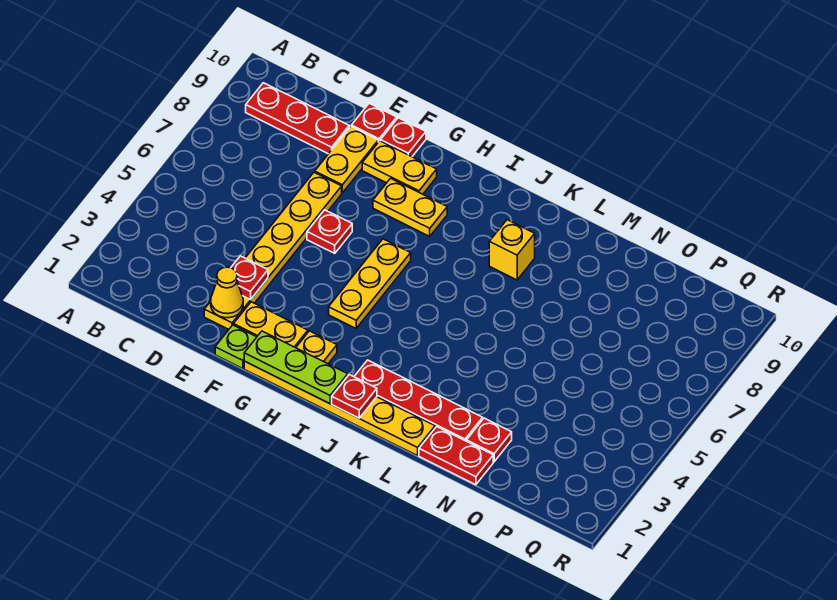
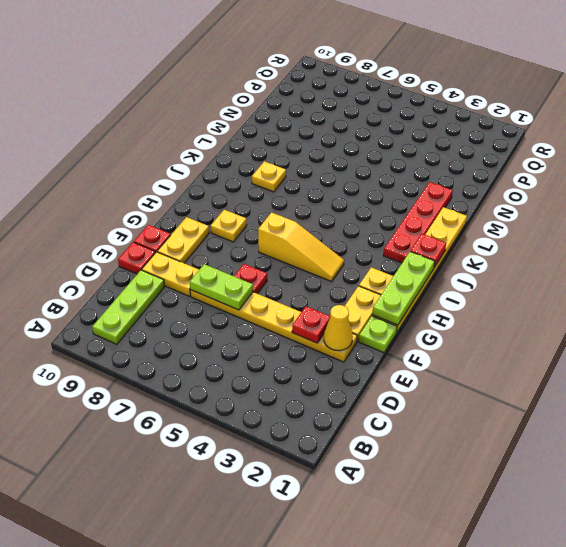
red plate B9:D9 level 1 -> lime plate B9:D9 level 1
none -> lime plate E6:E7 level 2
yellow plate G8:H8 level 1 -> yellow plate H8 level 1
yellow plate H4:H6 level 1 -> yellow slope H4:H6 level 1 top 6
yellow brick K8 level 1 -> yellow plate K8 level 1
red plate M1:N1 level 1 -> none
red plate N2 level 1 -> none

